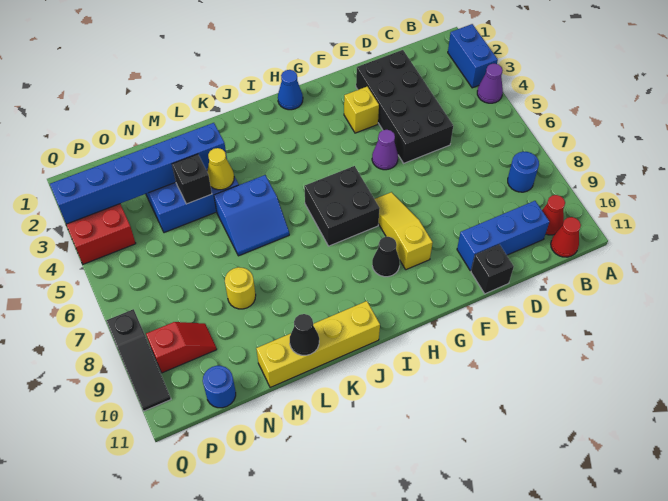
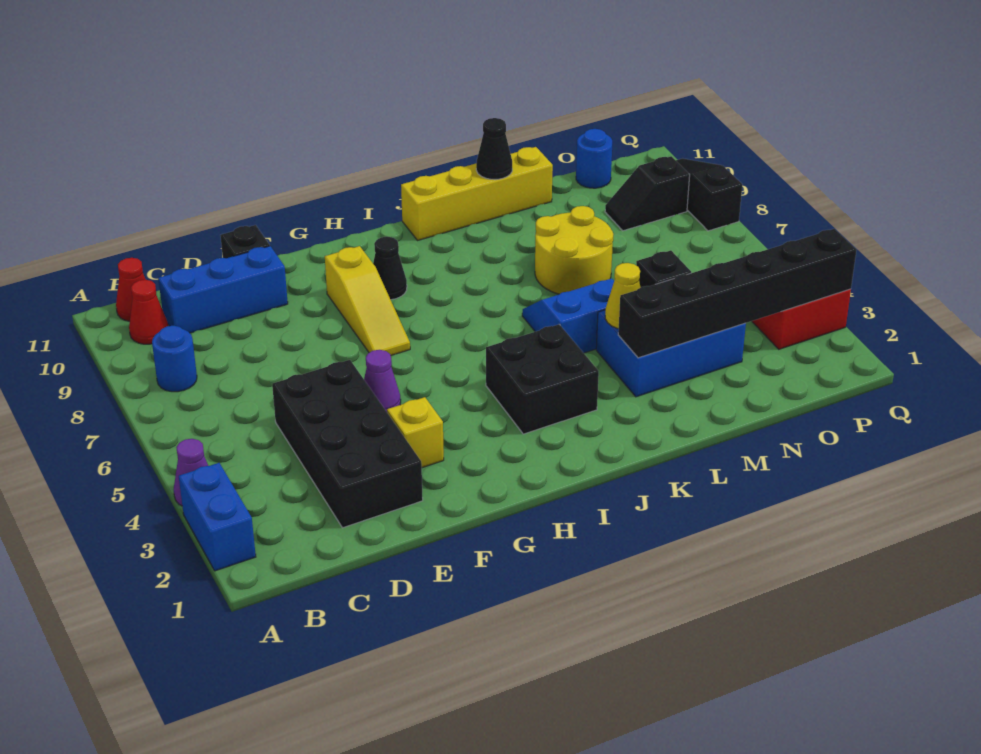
blue cone H1 level 1 -> none
black brick H6:I7 level 1 -> black brick I3:J4 level 1
blue brick L3:Q3 level 2 -> black brick L3:Q3 level 2
yellow round brick M8 level 1 -> yellow round brick L7:M8 level 1
red slope O9:P9 level 1 top P -> black slope O9:P9 level 1 top P

